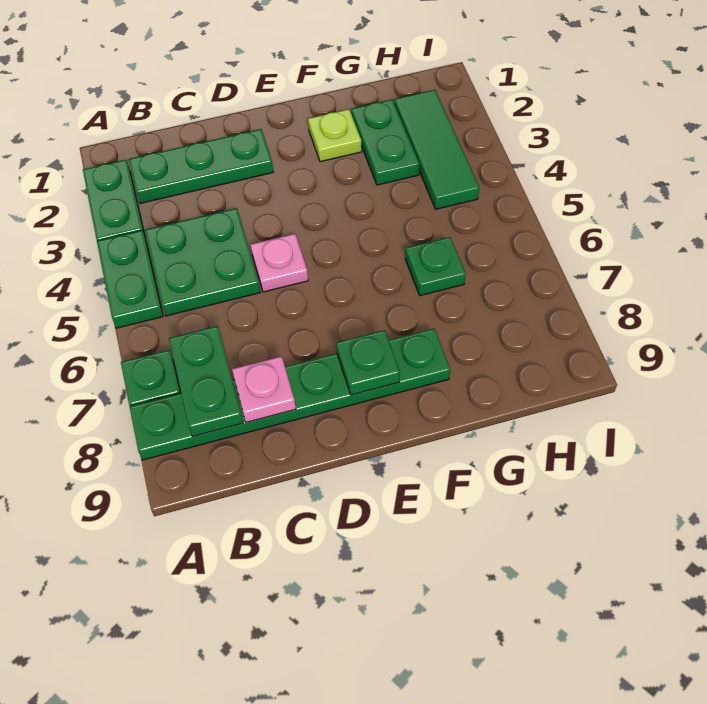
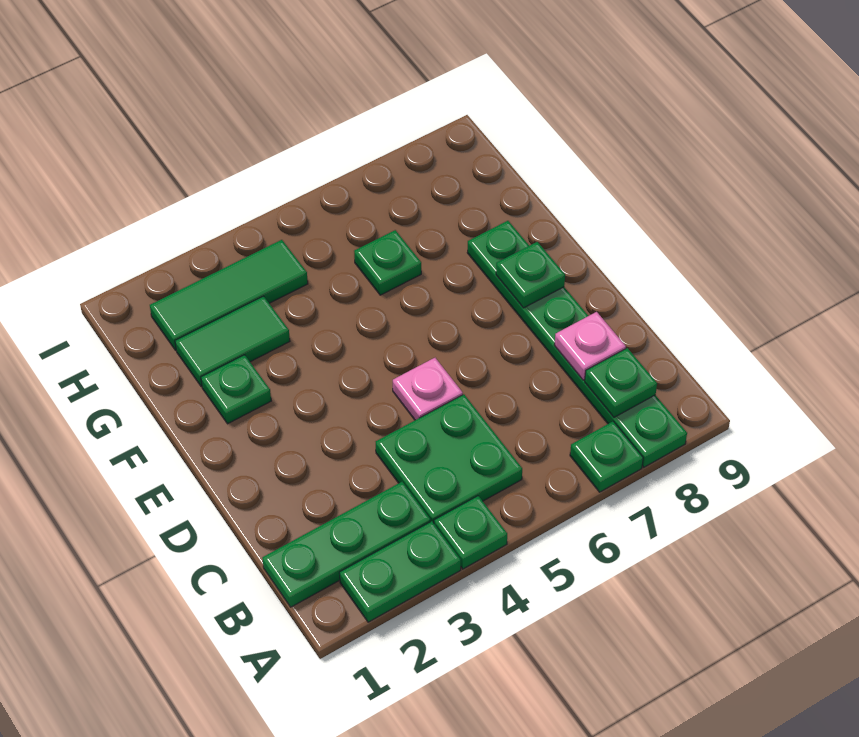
green plate A4:A5 level 1 -> green plate A4 level 1
green plate B2:D2 level 1 -> green plate B1:B3 level 1
green plate B7:B8 level 2 -> green plate B8 level 2
lime plate F2 level 1 -> green plate F2 level 1
green plate G2:G3 level 1 -> green tile G2:G3 level 1

